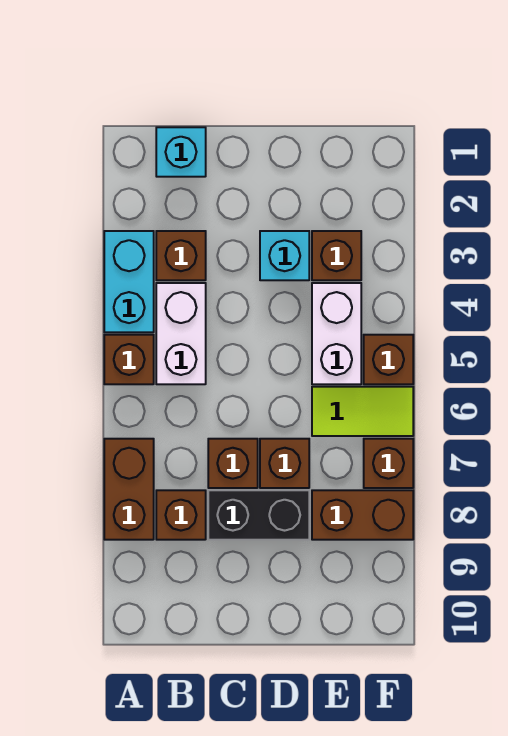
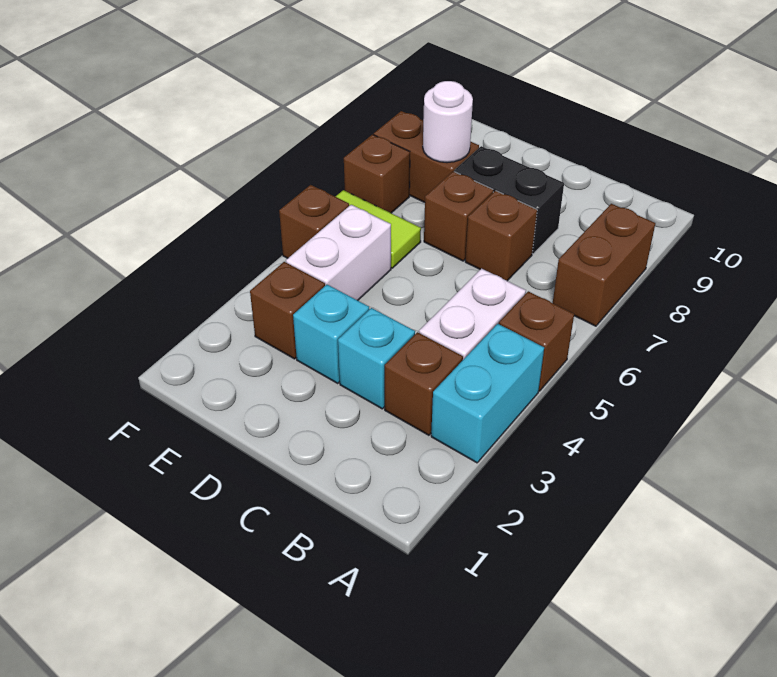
cyan brick B1 level 1 -> cyan brick C3 level 1
brown brick B8 level 1 -> none
none -> white round brick E8 level 2

